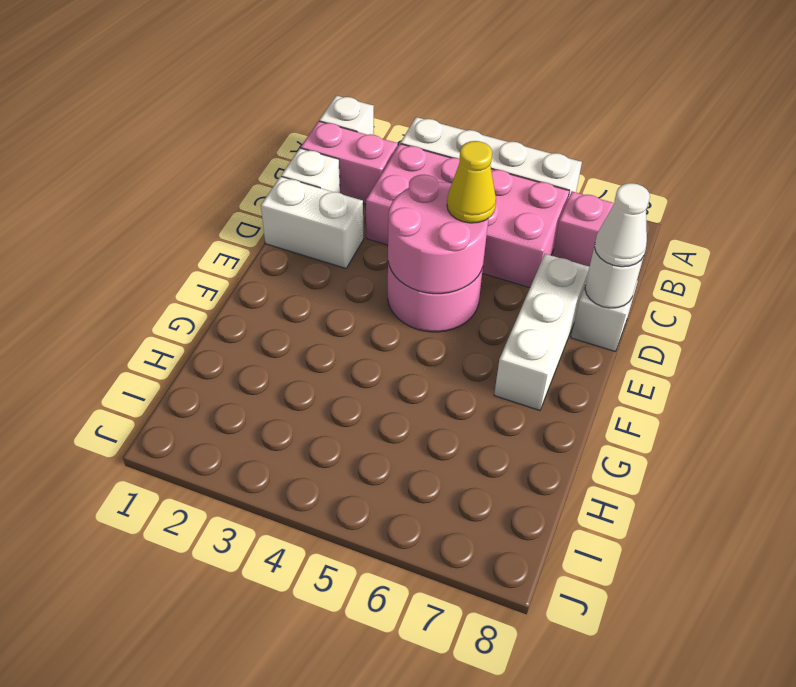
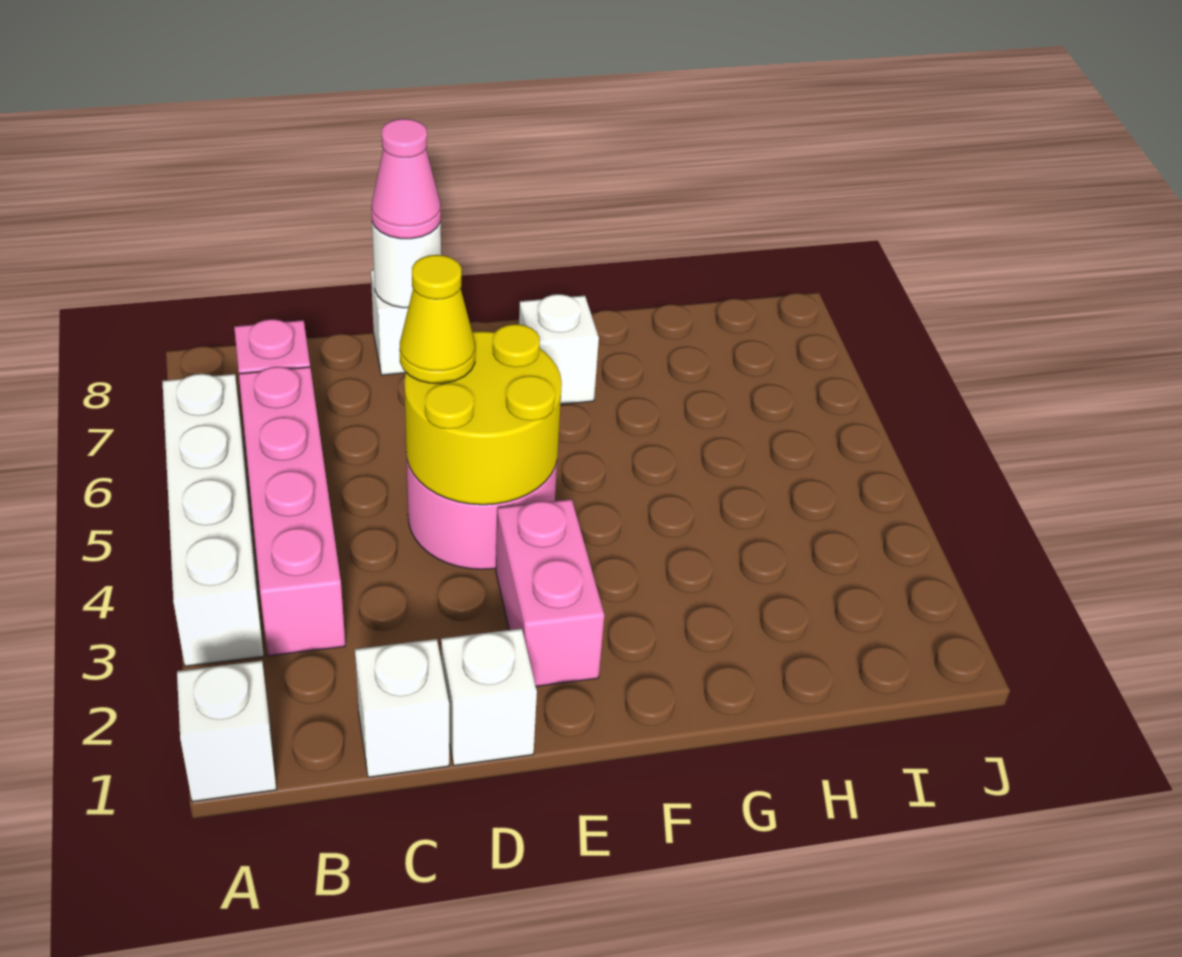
pink brick B1:B2 level 1 -> pink brick E2:E3 level 1
pink brick B3:C6 level 1 -> pink brick B3:B6 level 1
white brick D1:D2 level 1 -> white brick D1 level 1
pink round brick D4:E5 level 2 -> yellow round brick D4:E5 level 2
white brick D7:F7 level 1 -> white brick F7 level 1
white cone D8 level 3 -> pink cone D8 level 3

